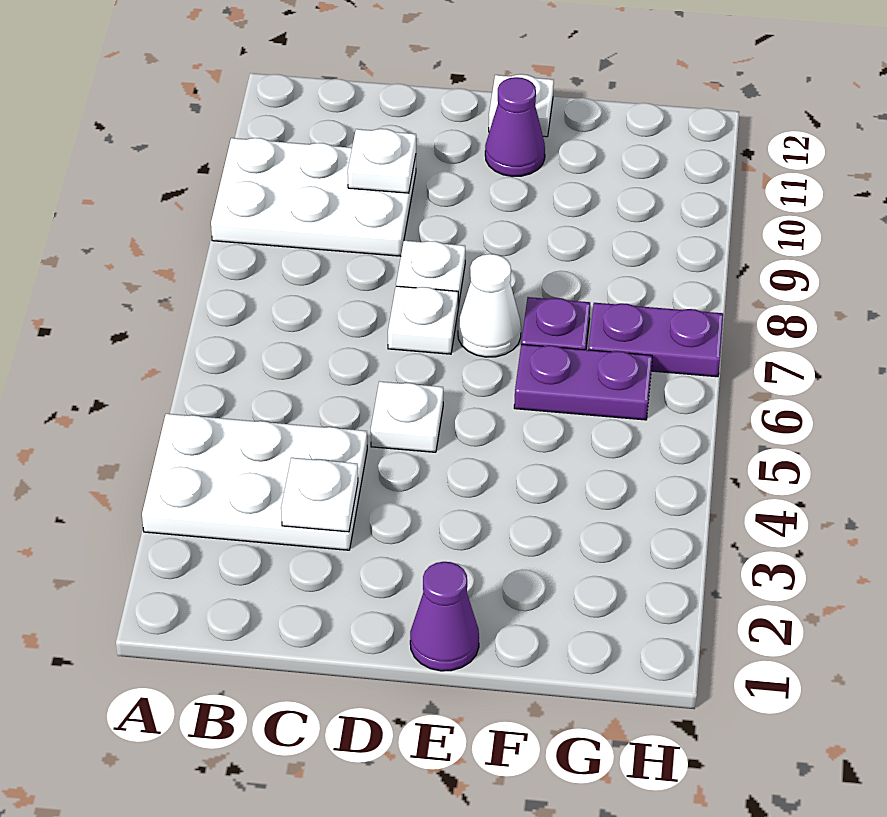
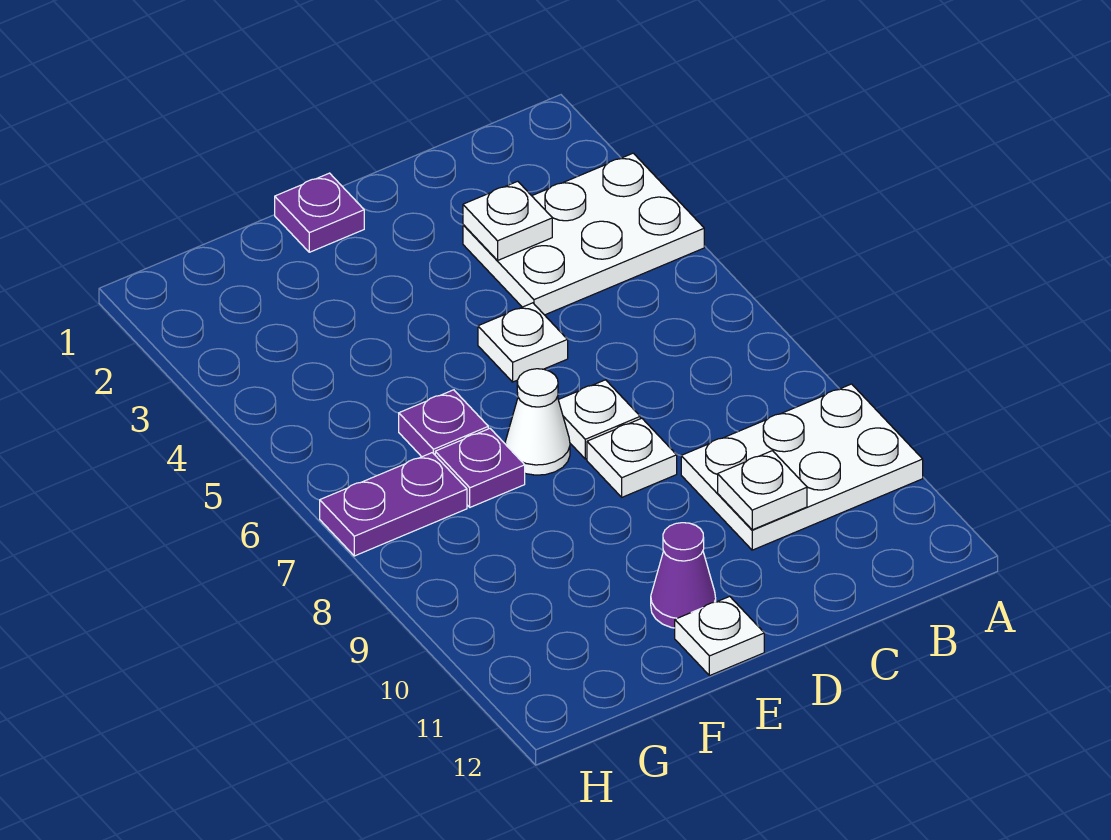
purple cone E1 level 1 -> purple plate E1 level 1
purple plate F6:G6 level 1 -> purple plate F6 level 1

